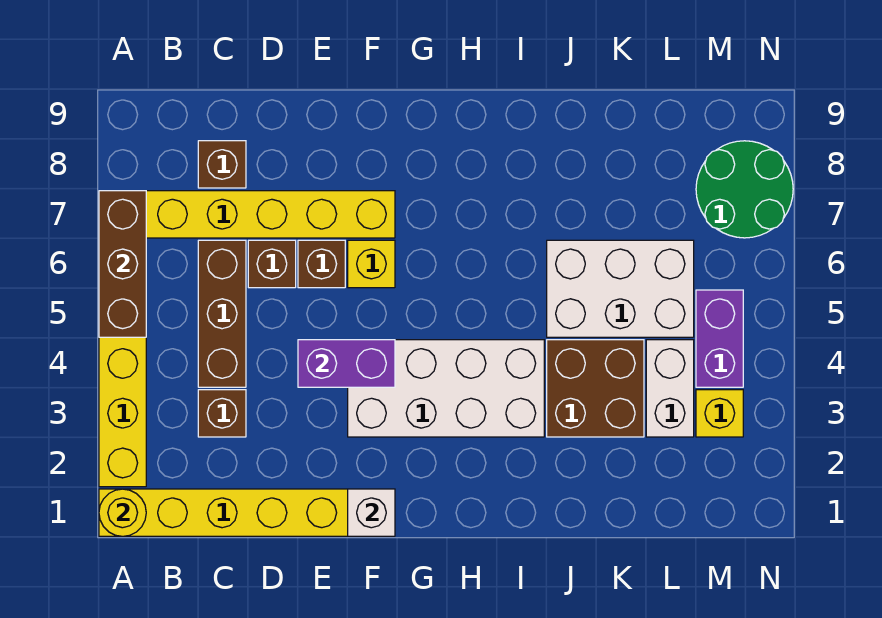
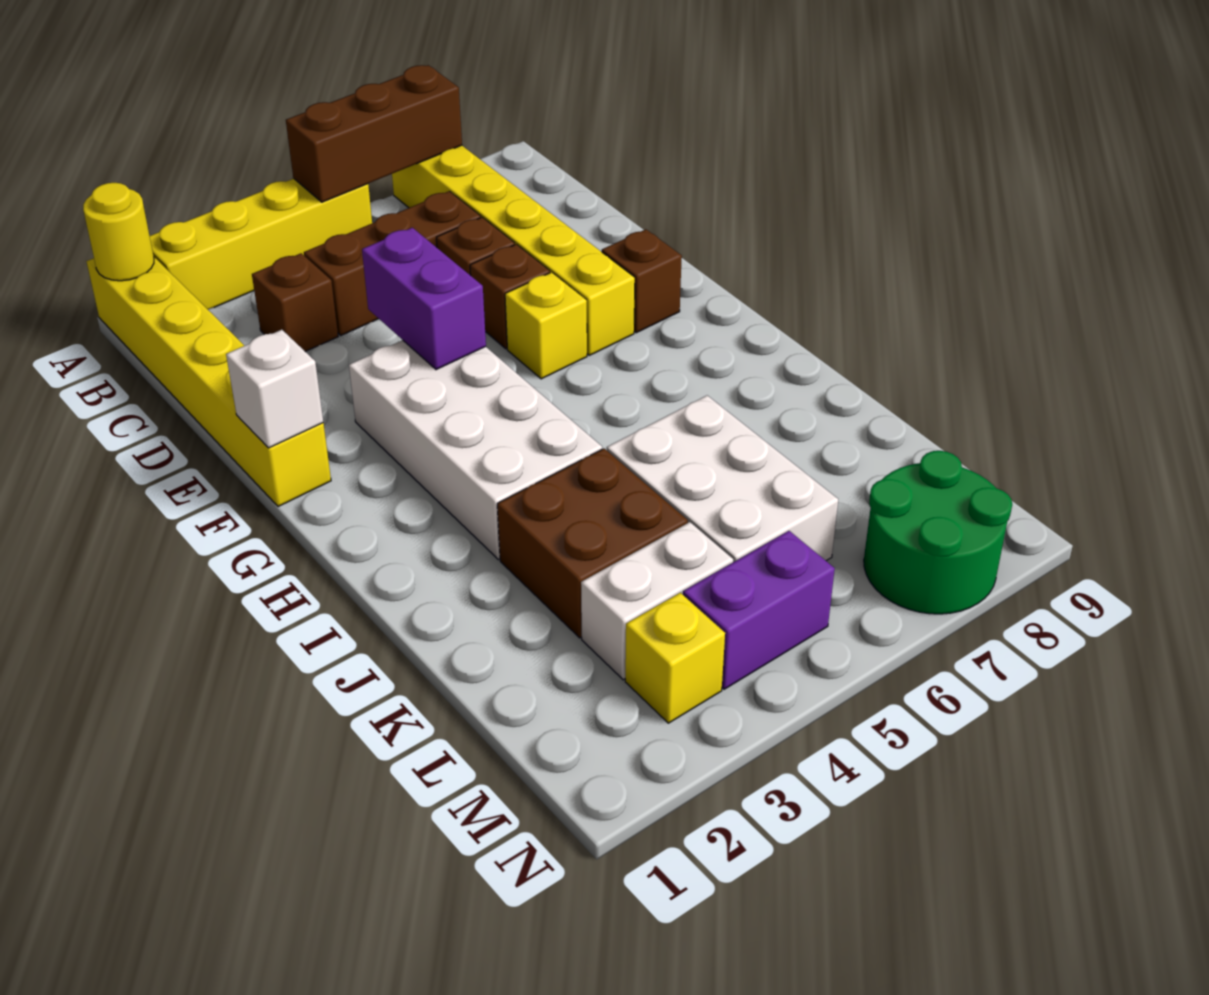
brown brick C8 level 1 -> brown brick F8 level 1

